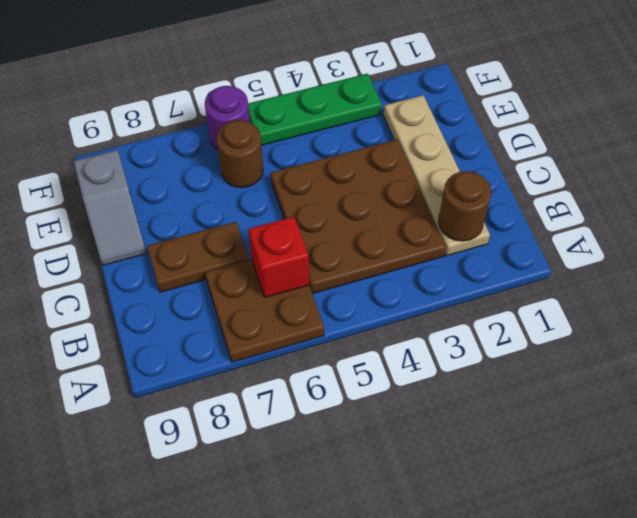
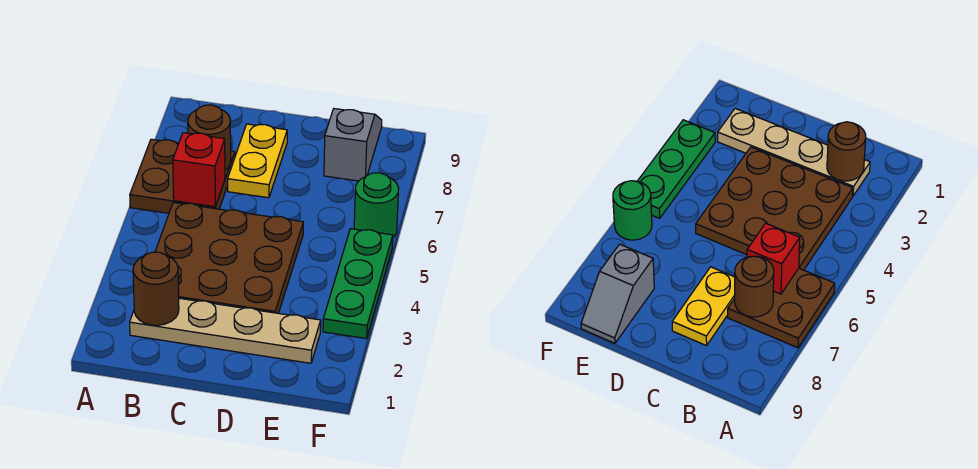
brown plate C7:C8 level 1 -> yellow plate C7:C8 level 1
grey slope D9:E9 level 1 top E -> grey slope E8:E9 level 1 top 8
brown round brick E6 level 1 -> brown round brick B7 level 2
purple round brick F6 level 1 -> green round brick F6 level 1

